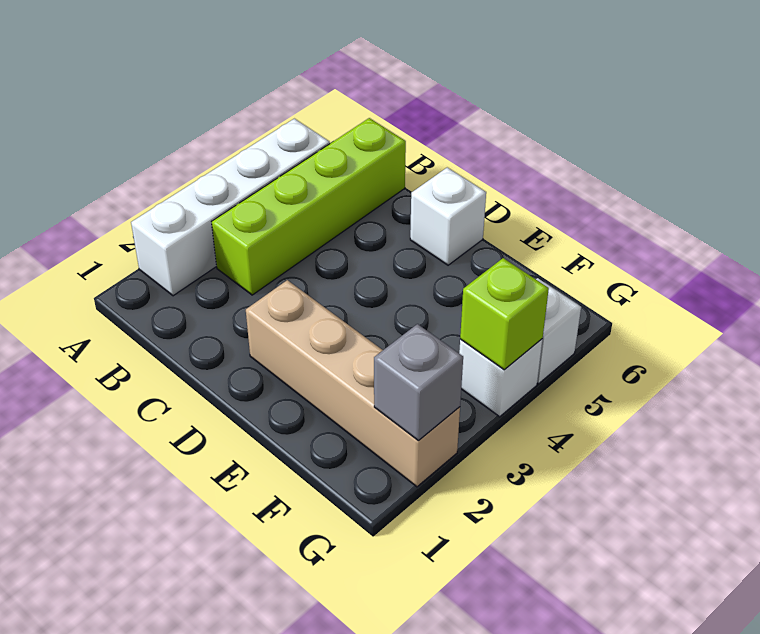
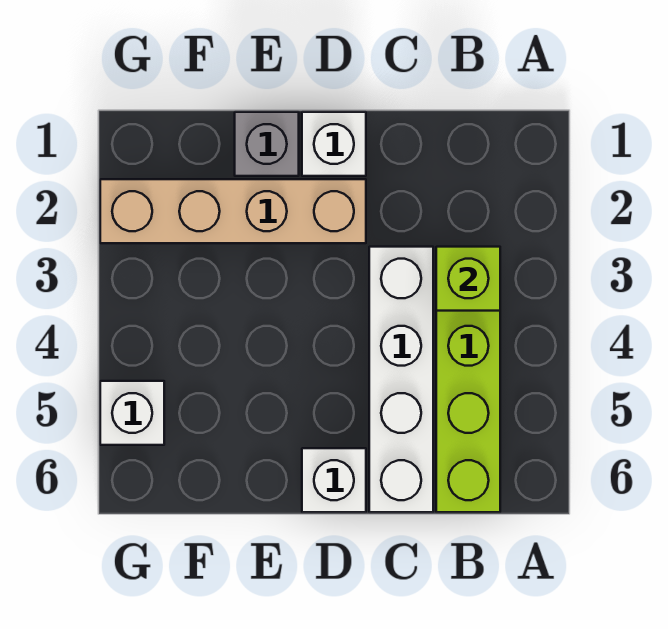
white brick A2:A5 level 1 -> white brick C3:C6 level 1
grey brick G2 level 2 -> grey brick E1 level 1
white brick G4 level 1 -> white brick D1 level 1
lime brick G4 level 2 -> lime brick B3 level 2

